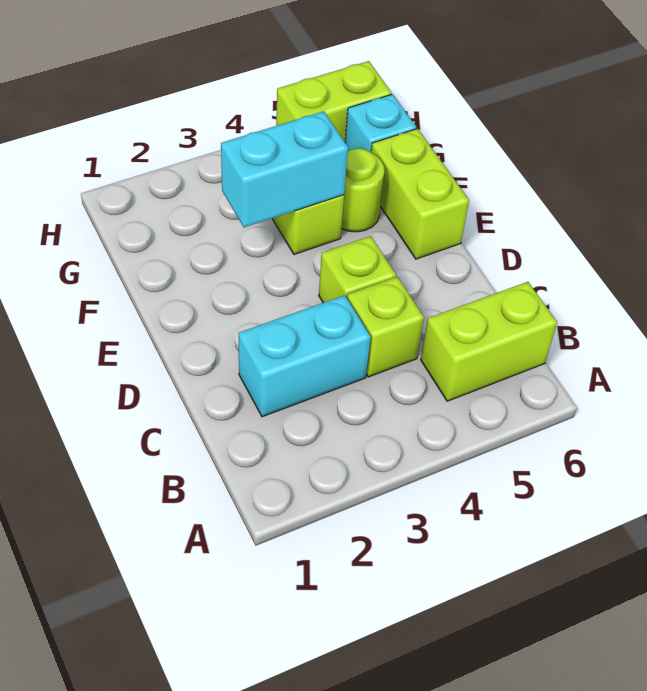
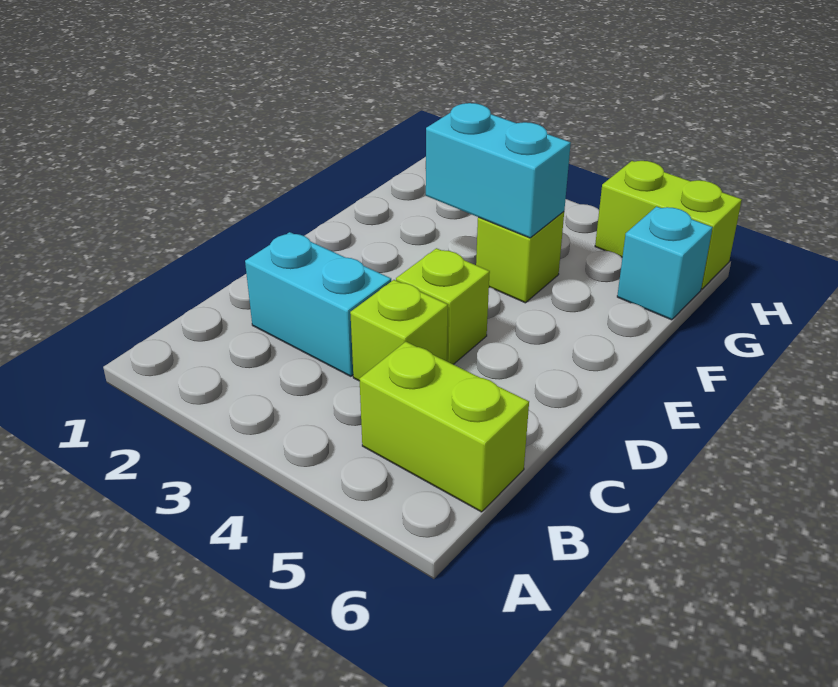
lime brick E6:F6 level 1 -> none
lime round brick F5 level 1 -> none

